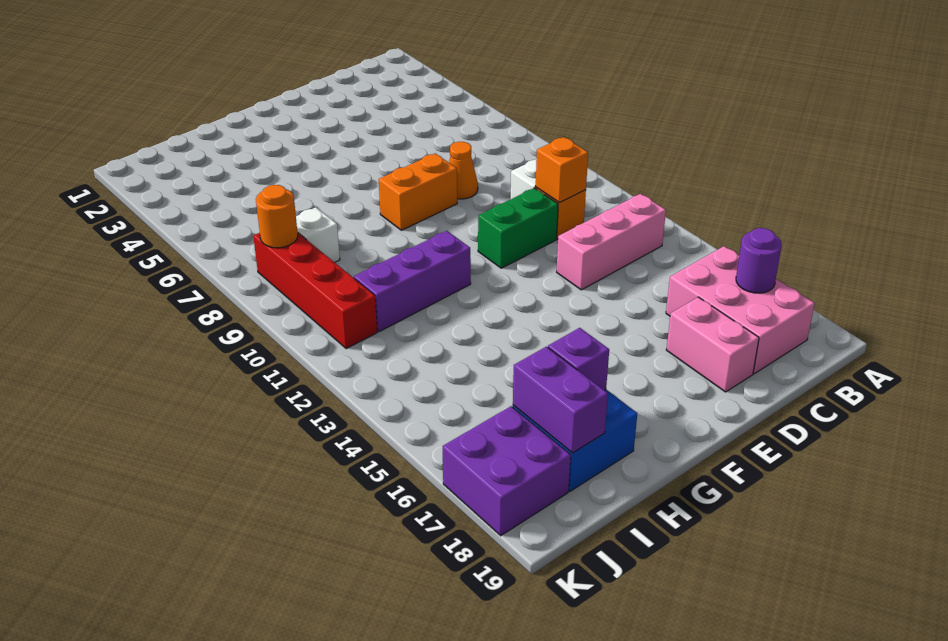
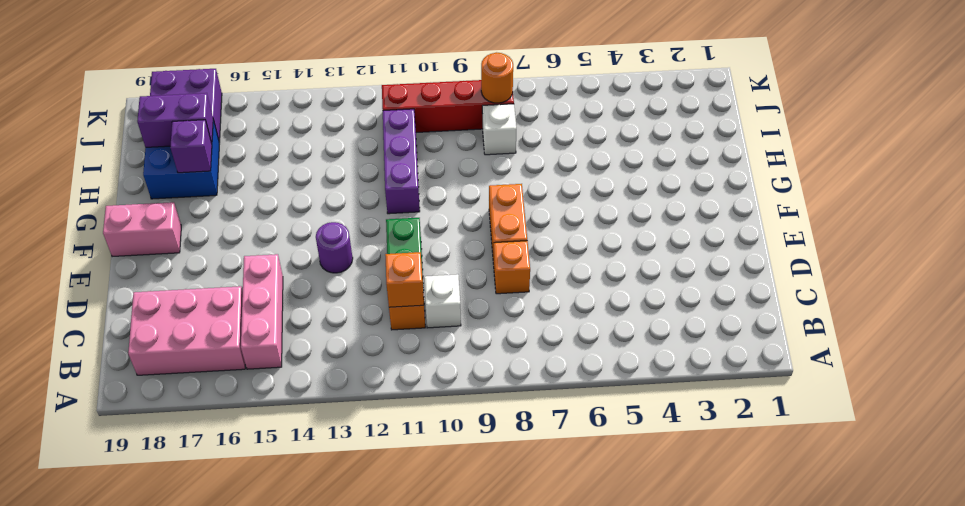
pink brick B13:D13 level 1 -> pink brick B15:D15 level 1
purple round brick B17 level 2 -> purple round brick E13 level 1
orange cone D8 level 1 -> orange brick D8 level 1
pink brick D17:D18 level 1 -> pink brick F18:F19 level 1

